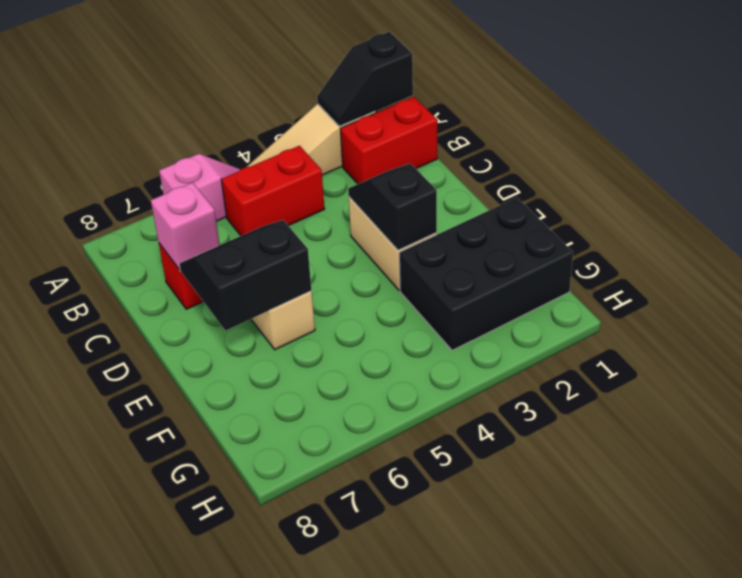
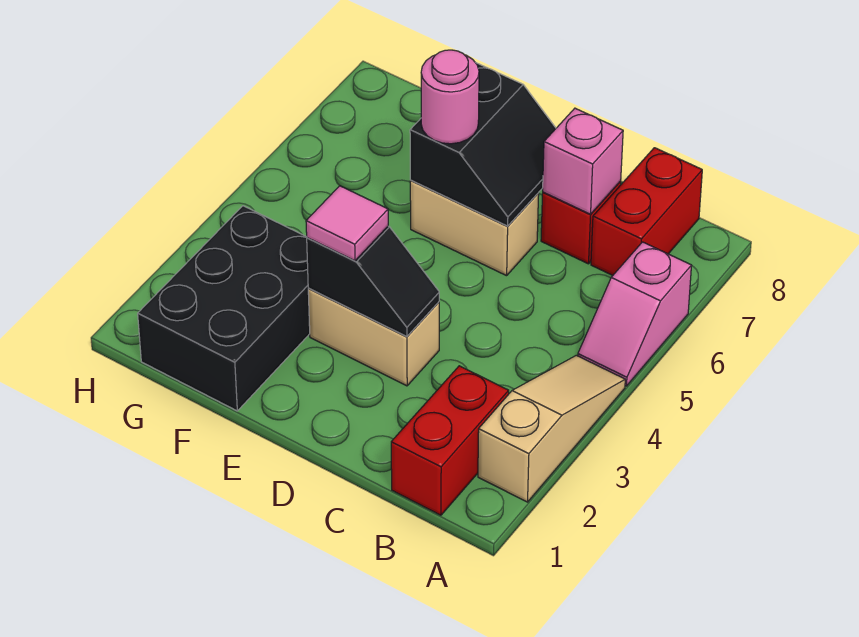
black slope A1:A2 level 2 top 1 -> none
red brick B4:B5 level 1 -> red brick B7:B8 level 1
none -> pink tile E3 level 3
none -> pink round brick E6 level 3

